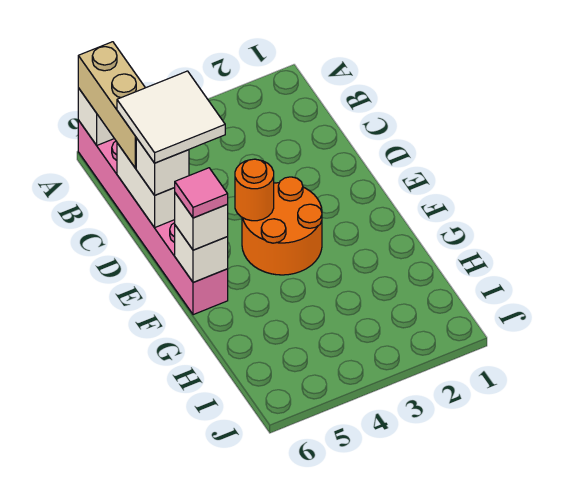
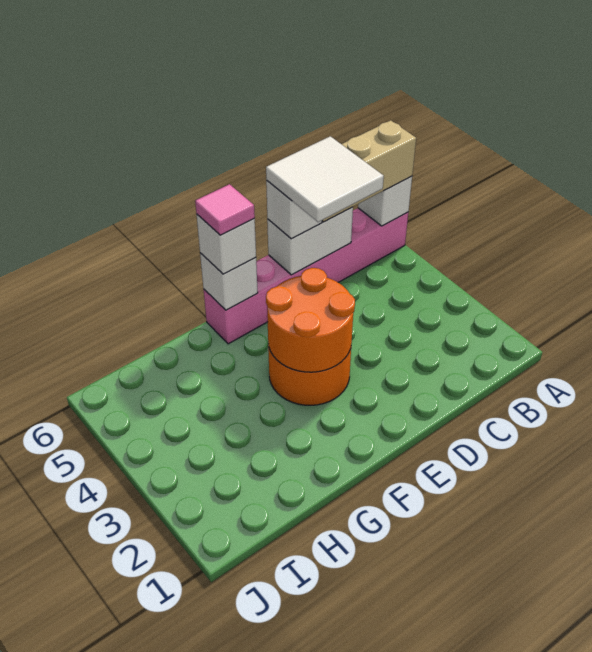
orange round brick E4 level 2 -> orange round brick E3:F4 level 2

